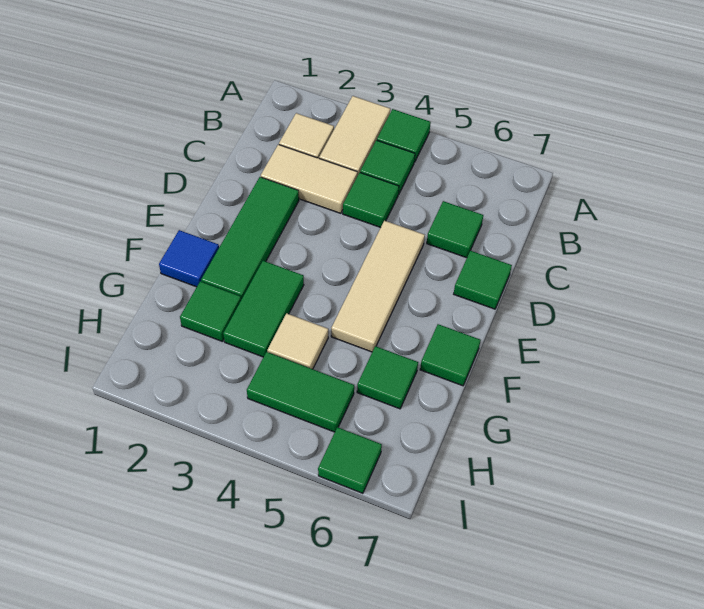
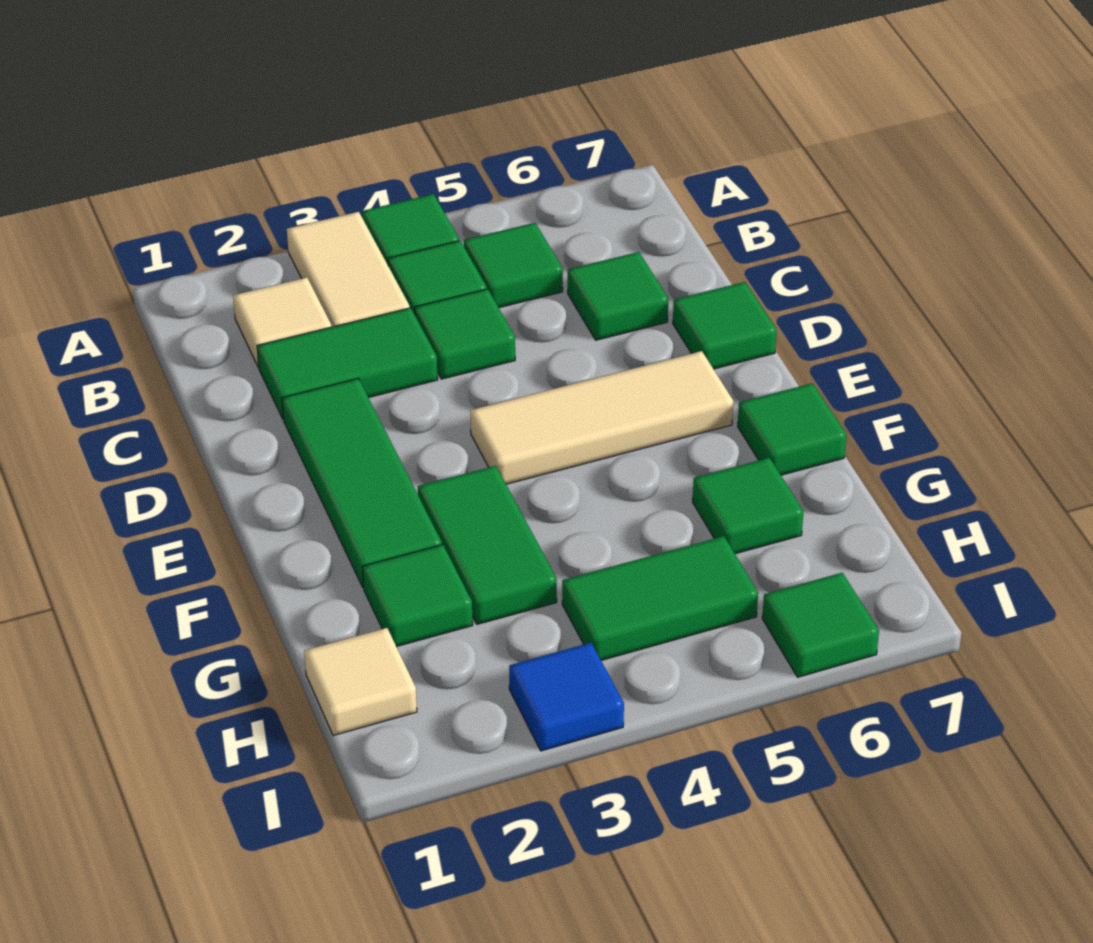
none -> green tile B5 level 1
tan tile C2:C3 level 1 -> green tile C2:C3 level 1
tan tile D5:F5 level 1 -> tan tile E4:E6 level 1
blue tile F1 level 1 -> blue tile I3 level 1
tan tile G4 level 1 -> tan tile H1 level 1

